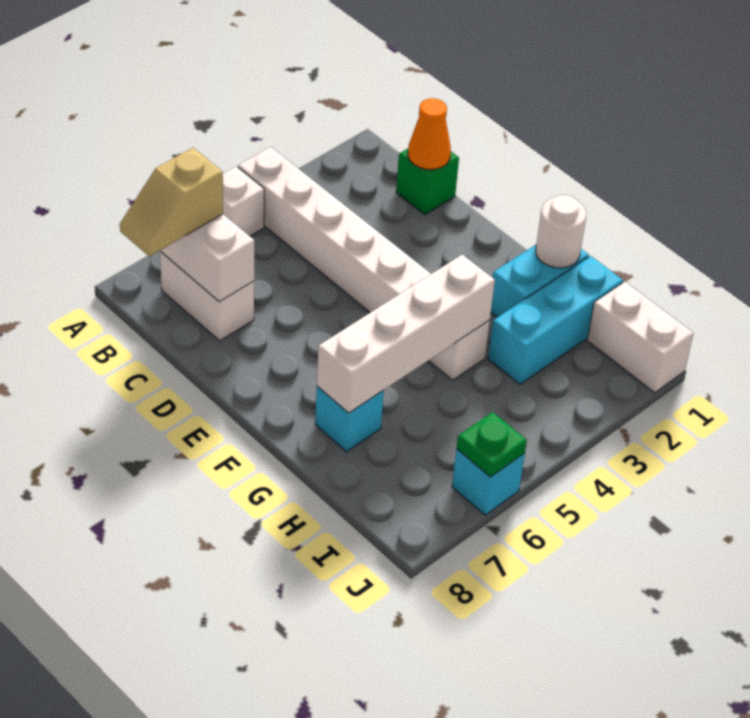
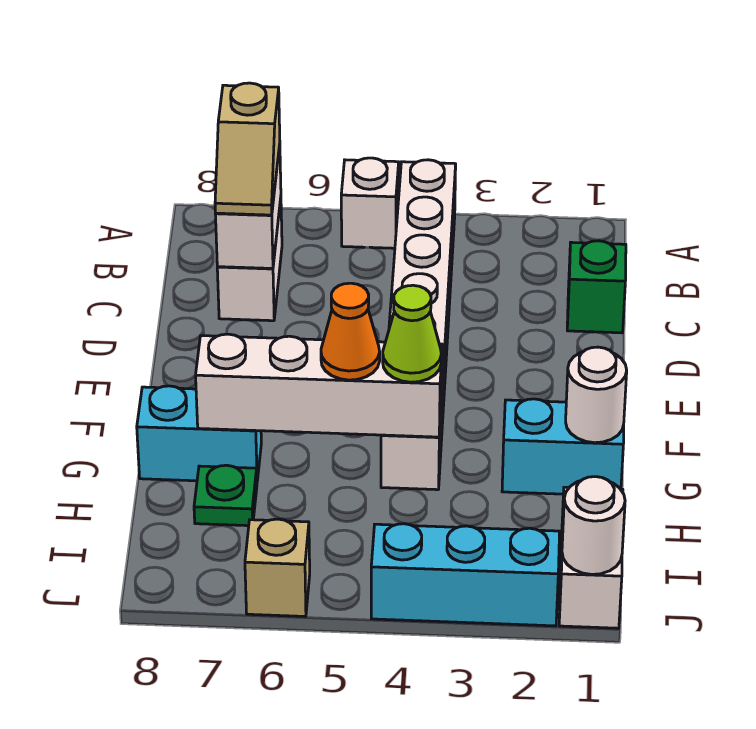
tan slope B7:B8 level 3 top 7 -> tan slope B7:C7 level 3 top B
orange cone C1 level 2 -> orange cone G5 level 3
none -> lime cone G4 level 3
cyan brick G7 level 1 -> cyan brick G7:G8 level 1
cyan brick H1:H3 level 1 -> cyan brick J2:J4 level 1
none -> white round brick J1 level 2
cyan brick J6 level 1 -> tan brick J6 level 1
green plate J6 level 2 -> green plate H7 level 1

